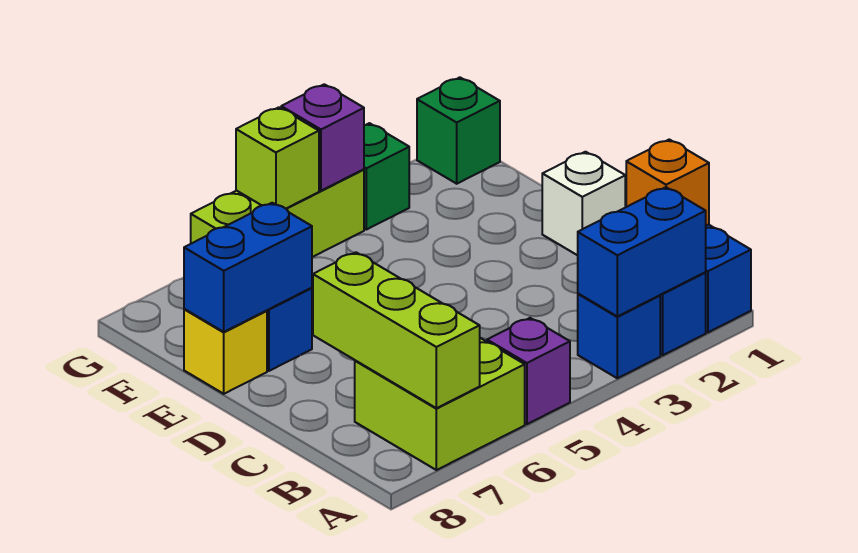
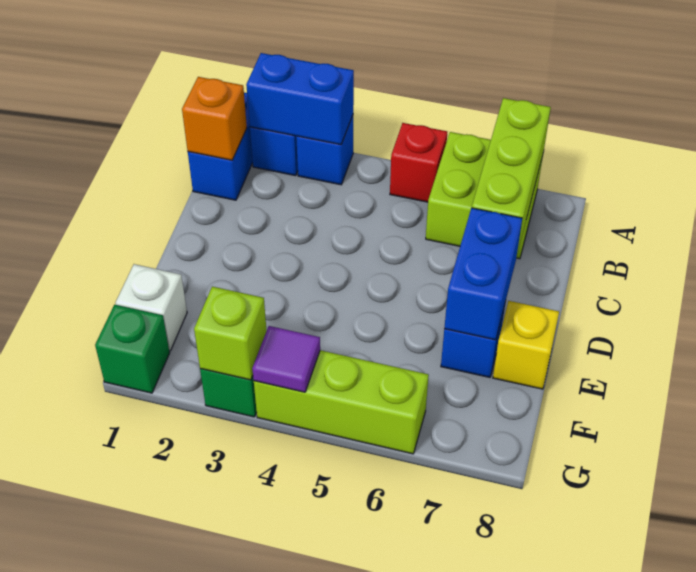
purple brick A5 level 1 -> red brick A5 level 1
white brick D1 level 1 -> white brick F1 level 1
blue brick E7:E8 level 2 -> blue brick D7:E7 level 2
purple brick G4 level 2 -> purple tile G4 level 2
lime brick G5 level 2 -> lime brick G3 level 2

